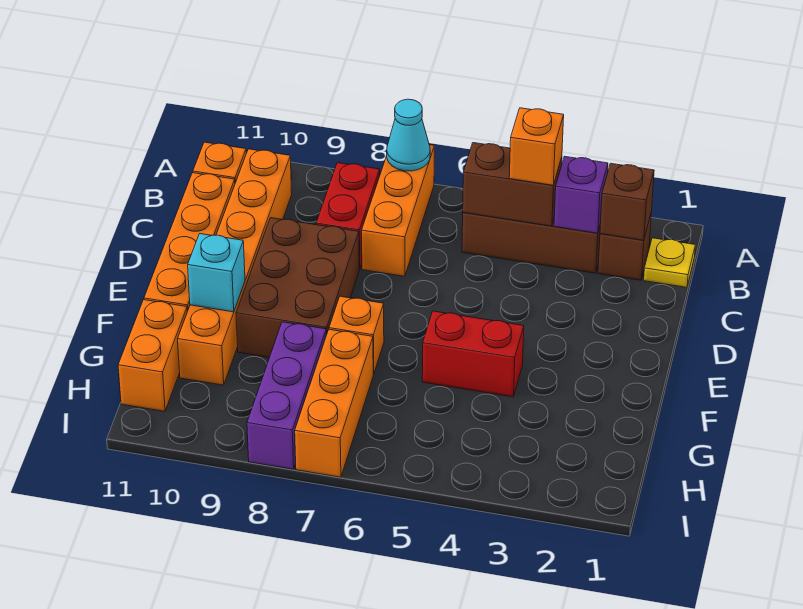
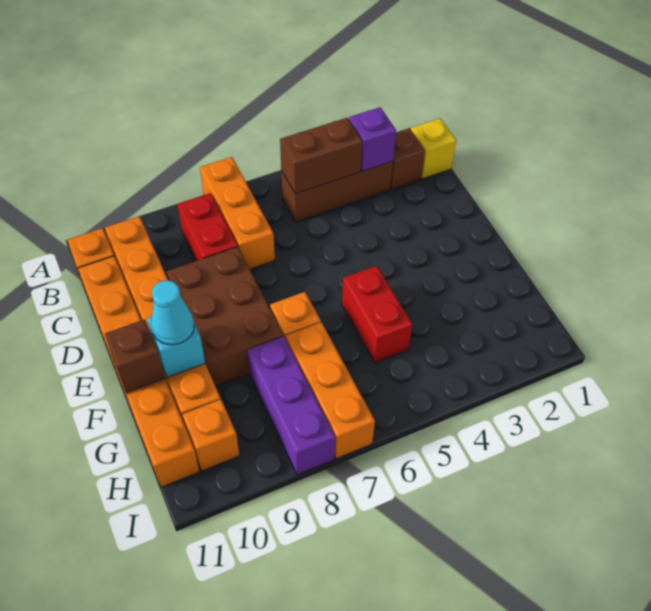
cyan cone A7 level 2 -> cyan cone F10 level 3
yellow plate B1 level 1 -> yellow brick B1 level 1
brown brick B2 level 2 -> brown brick F11 level 2
orange brick B4 level 3 -> orange brick H10 level 1
red brick F4:F5 level 1 -> red brick F5:G5 level 1

